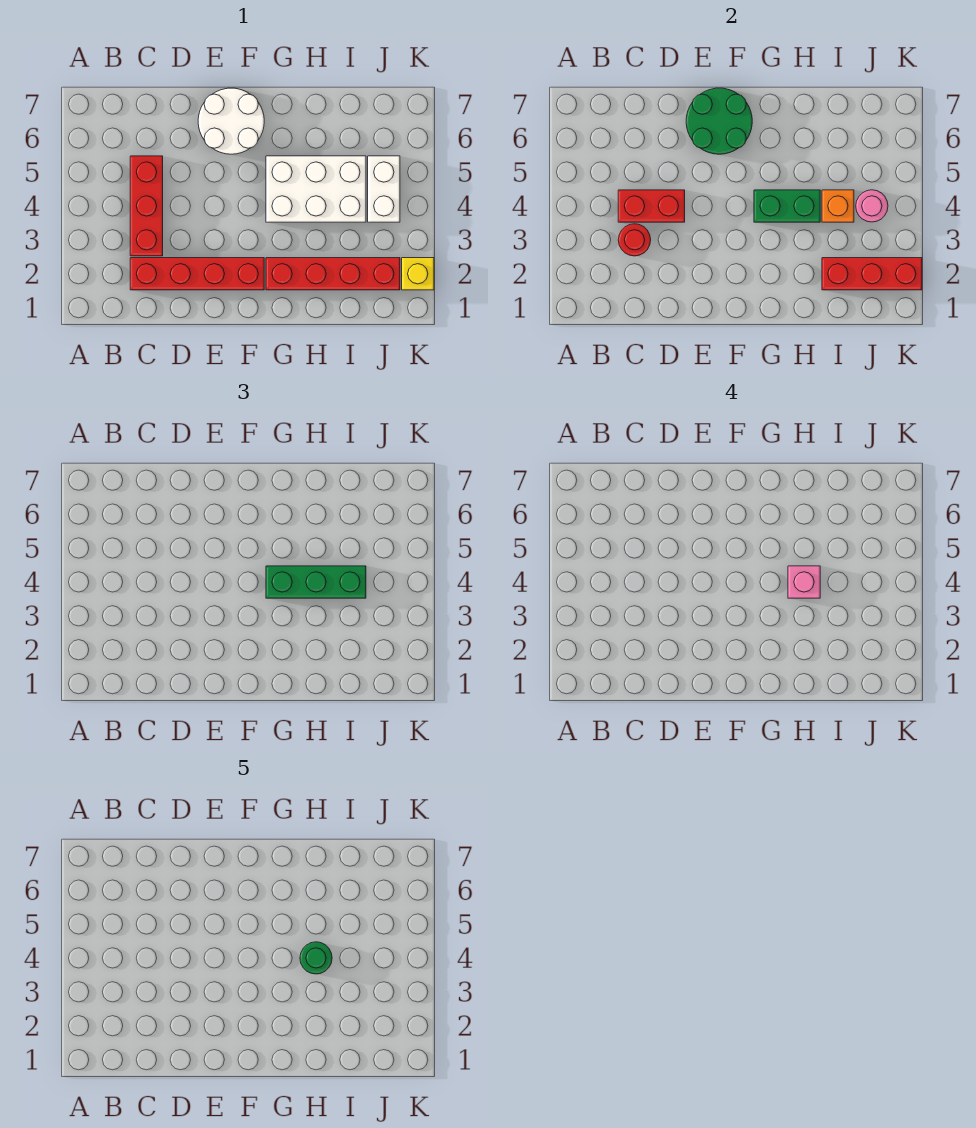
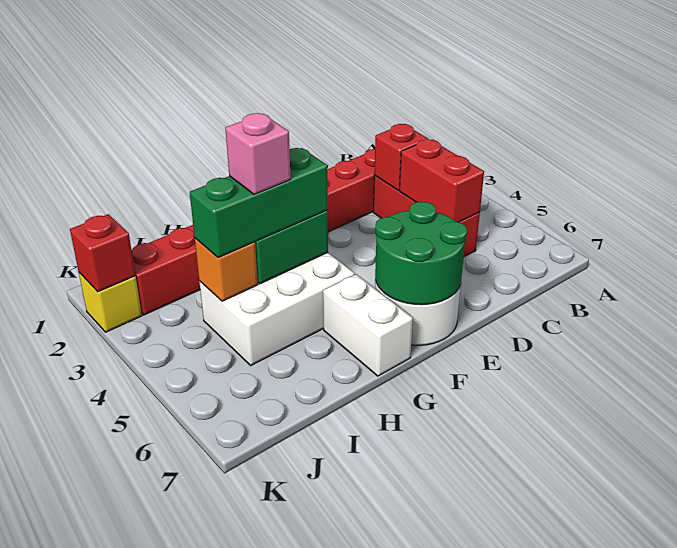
red round brick C3 level 2 -> red brick C3 level 2
red brick C4:D4 level 2 -> red brick C4:C5 level 2
green round brick H4 level 5 -> none
red brick I2:K2 level 2 -> red brick K2 level 2
white brick J4:J5 level 1 -> white brick G6:G7 level 1
pink round brick J4 level 2 -> none

